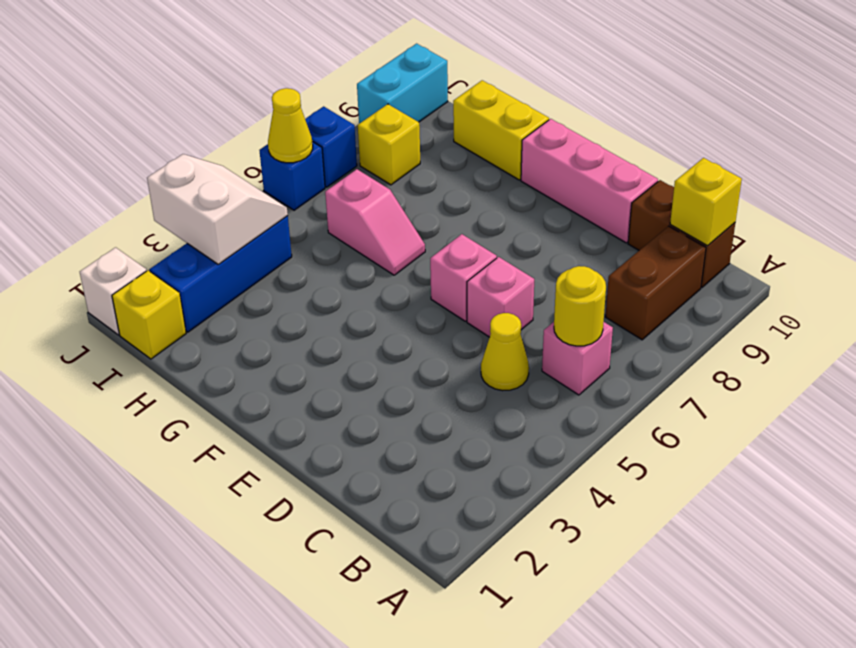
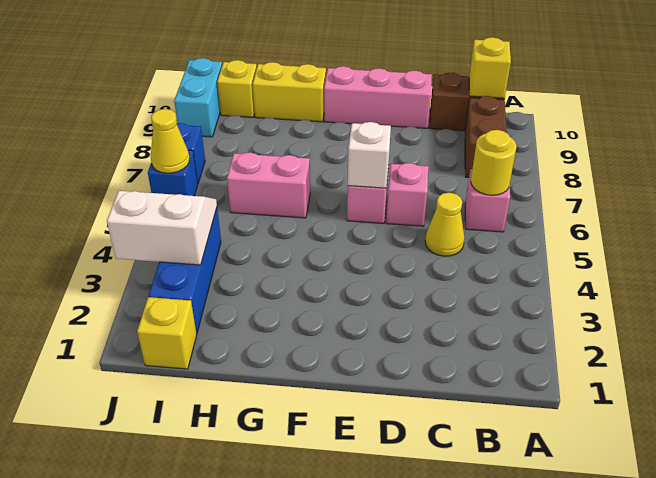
pink slope G6:H6 level 1 top H -> pink brick G6:H6 level 1
yellow brick I8 level 1 -> yellow brick I10 level 1
white brick J1 level 1 -> white brick E6 level 2

